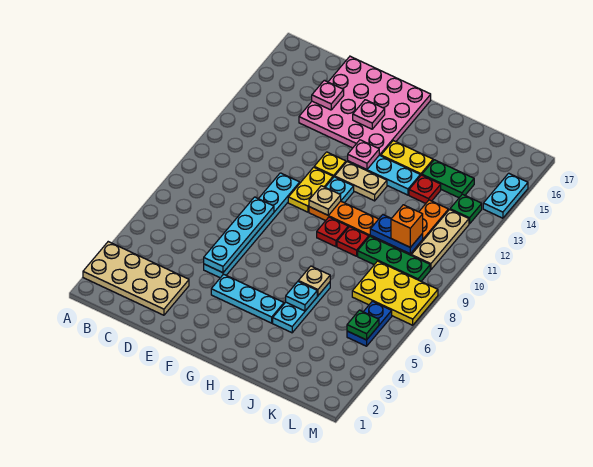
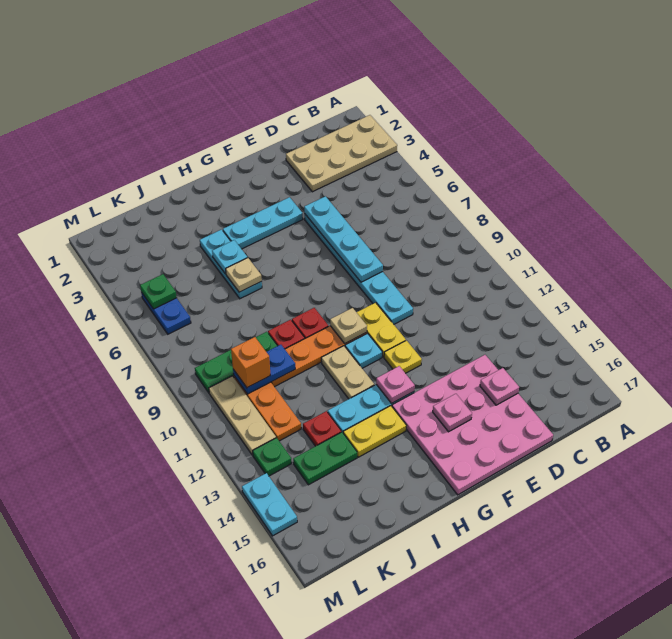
tan plate G12:H12 level 1 -> tan plate H11:H12 level 1
yellow plate K7:M8 level 1 -> none

